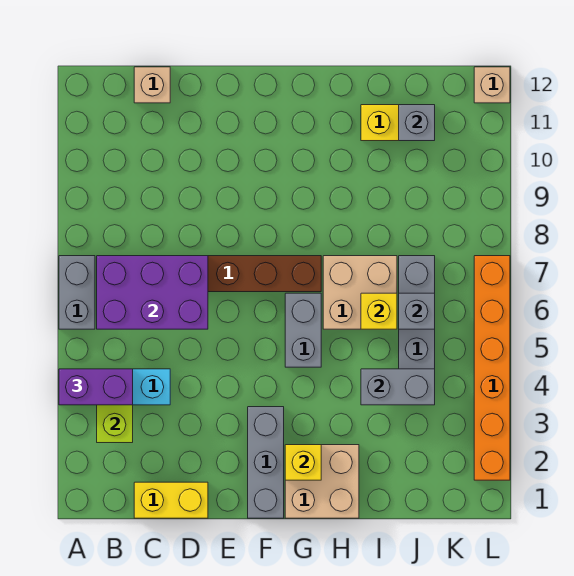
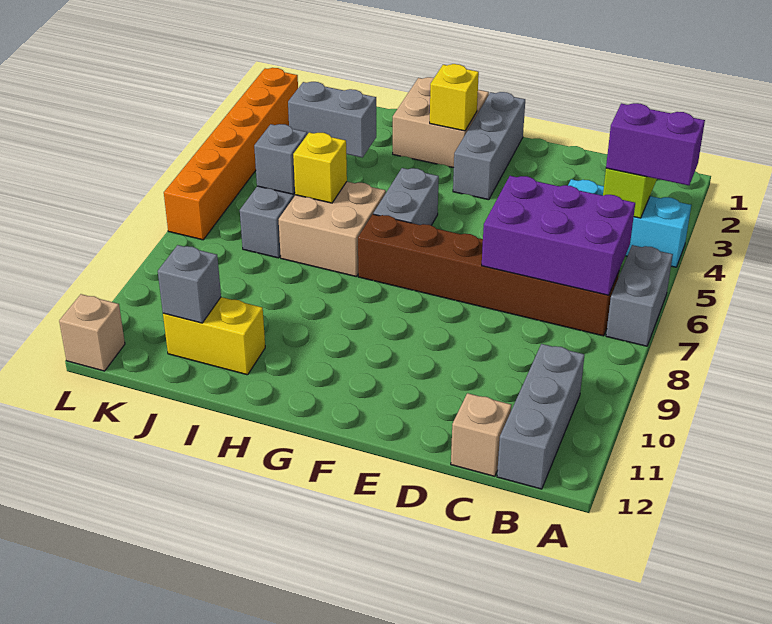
none -> grey brick B10:B12 level 1
yellow brick C1:D1 level 1 -> none

